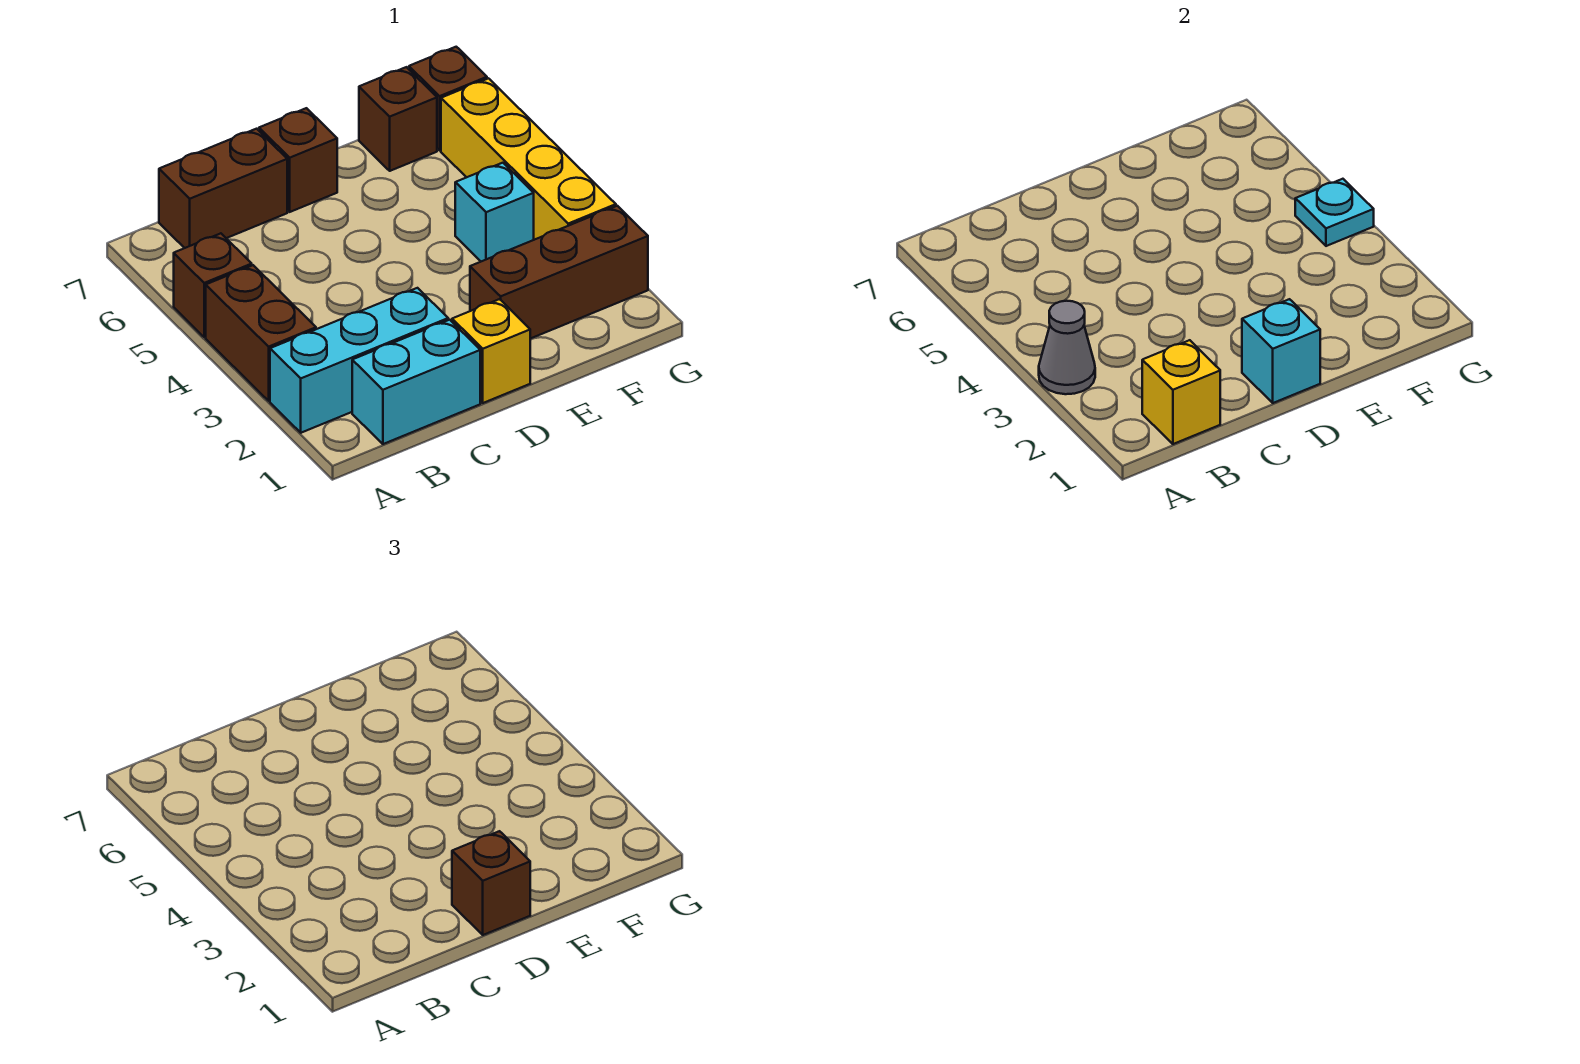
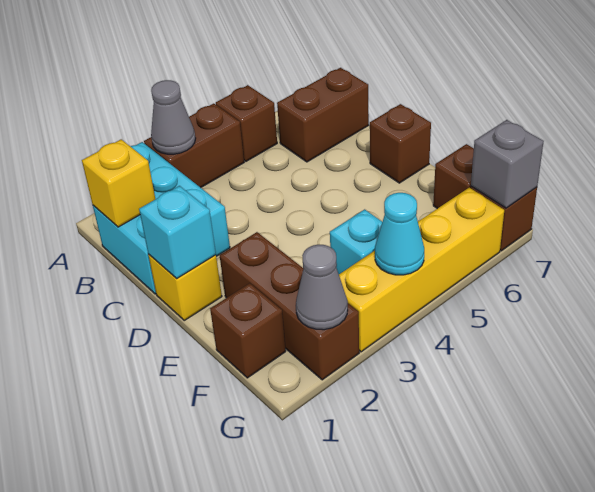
brown brick B7:C7 level 1 -> brown brick B6:B7 level 1
brown brick D1 level 3 -> brown brick F1 level 1
none -> grey cone G2 level 2
cyan plate G4 level 2 -> cyan cone G4 level 2
none -> grey brick G7 level 2

